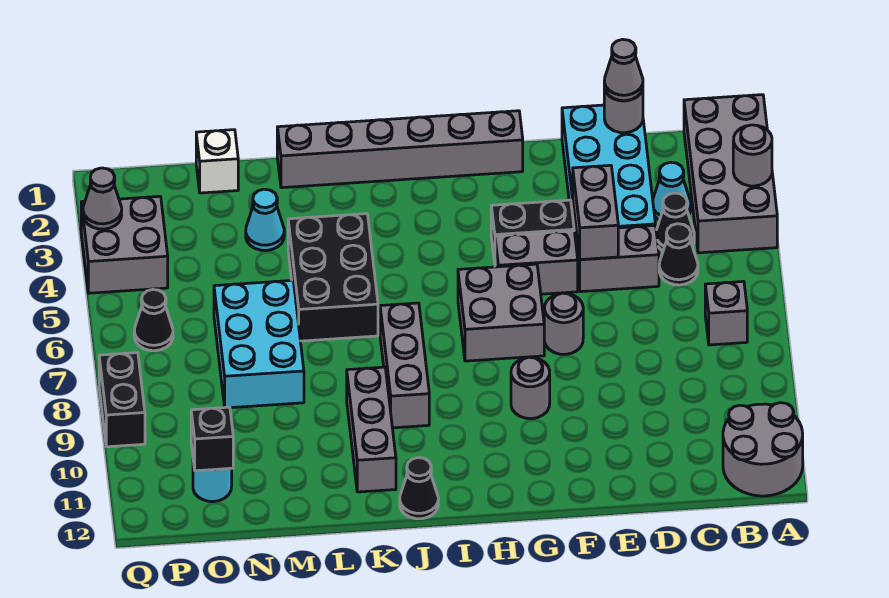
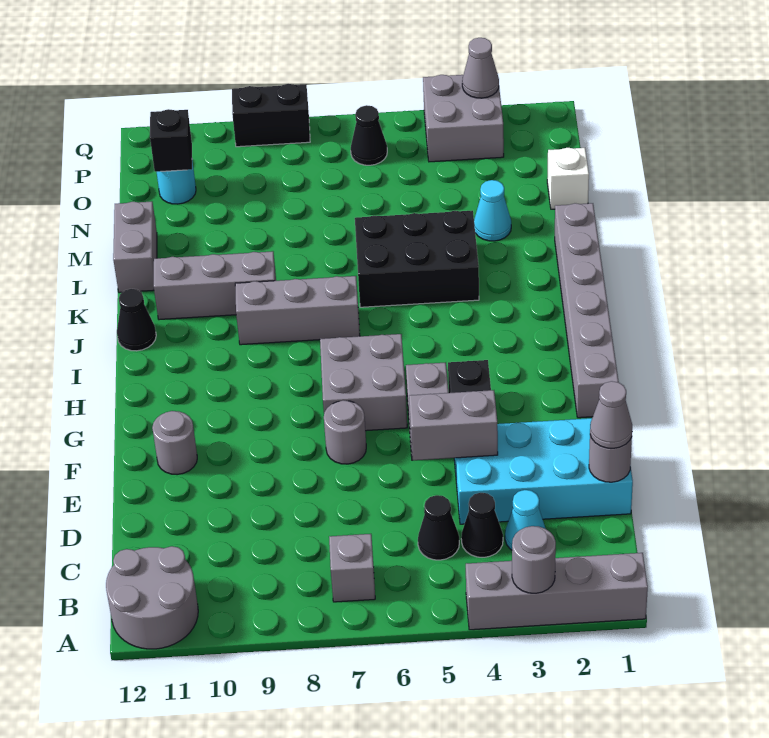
grey brick A1:B4 level 1 -> grey brick A1:A4 level 1
grey brick D5:E5 level 1 -> grey brick L12:M12 level 1
grey round brick G9 level 1 -> grey round brick F11 level 1
cyan brick M6:N8 level 1 -> none

